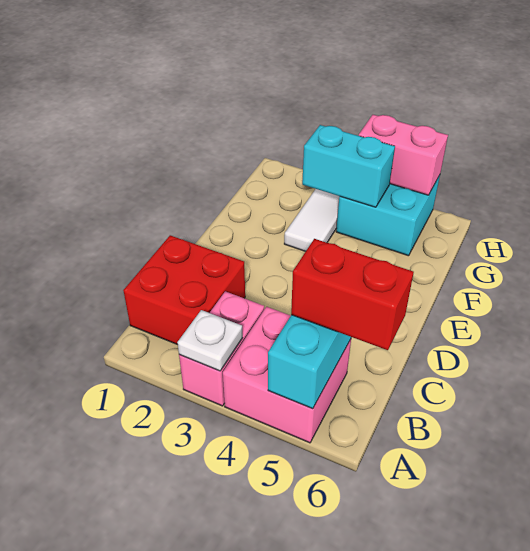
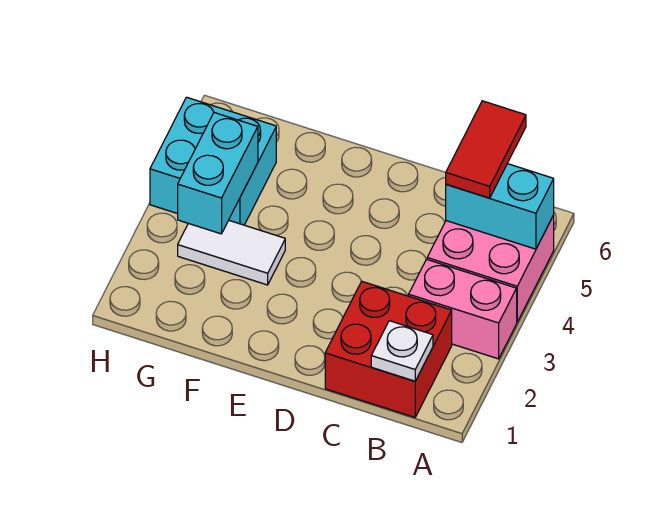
white plate A3 level 2 -> white plate B1 level 2
red brick B5:B6 level 3 -> red tile B5:B6 level 3
pink brick H4:H5 level 2 -> none

